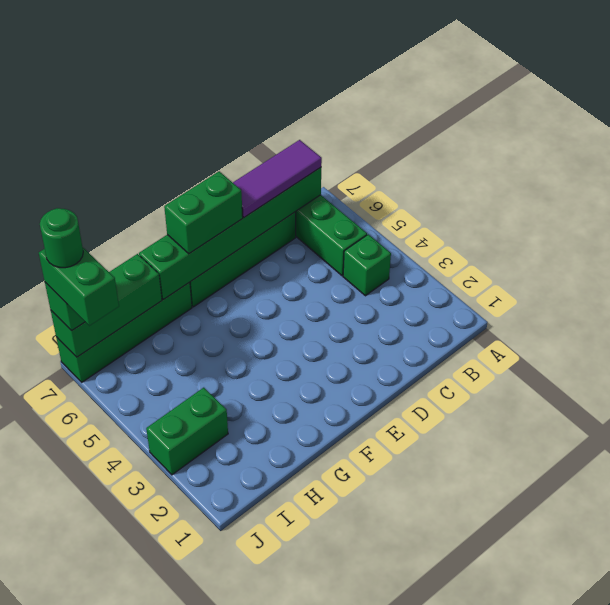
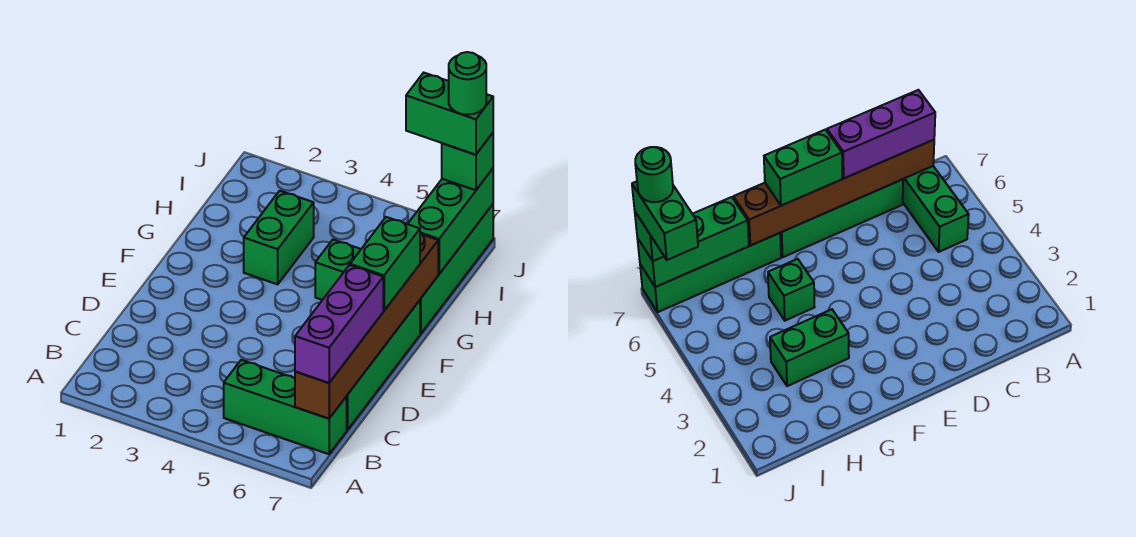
green brick B4 level 1 -> green brick G5 level 1
green brick B7:G7 level 2 -> brown brick B7:G7 level 2
purple tile B7:D7 level 3 -> purple brick B7:D7 level 3
green brick I3:J3 level 1 -> green brick G3:H3 level 1

